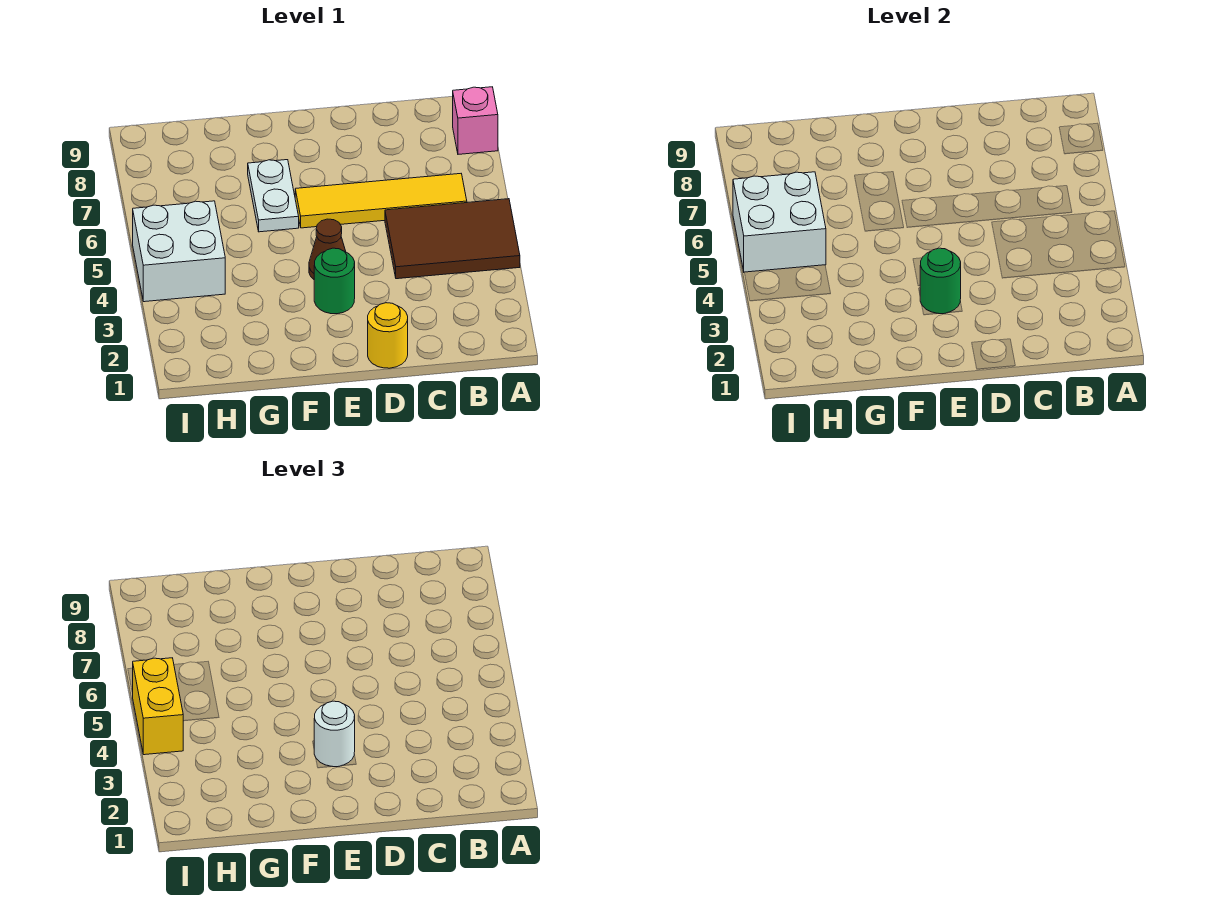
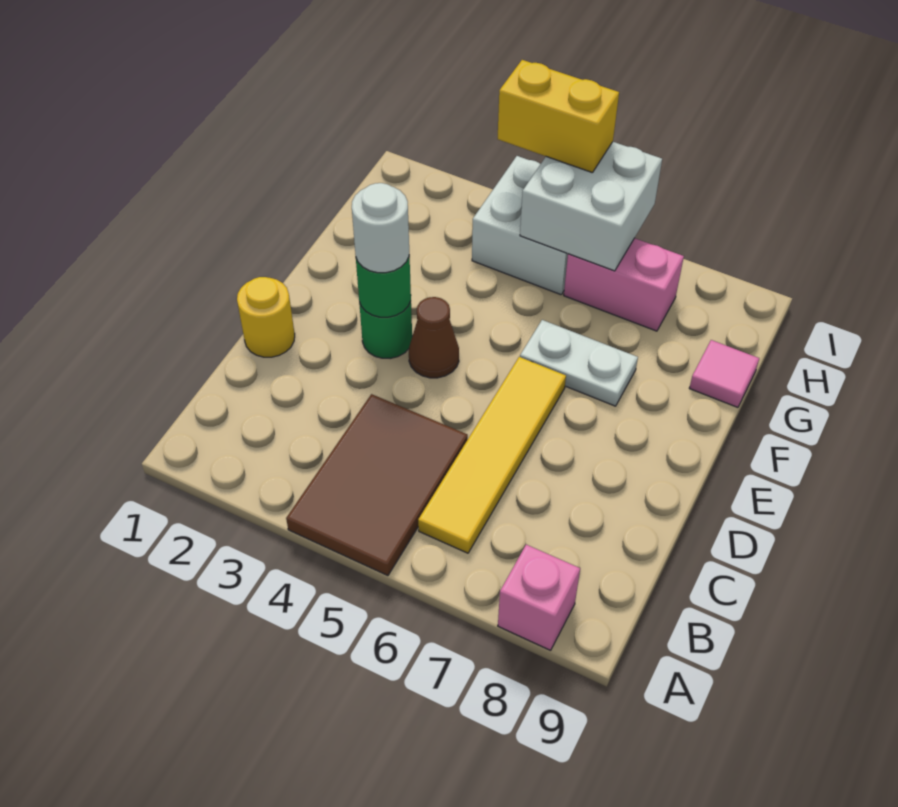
none -> pink tile G9 level 1
none -> pink brick H6:H7 level 1

